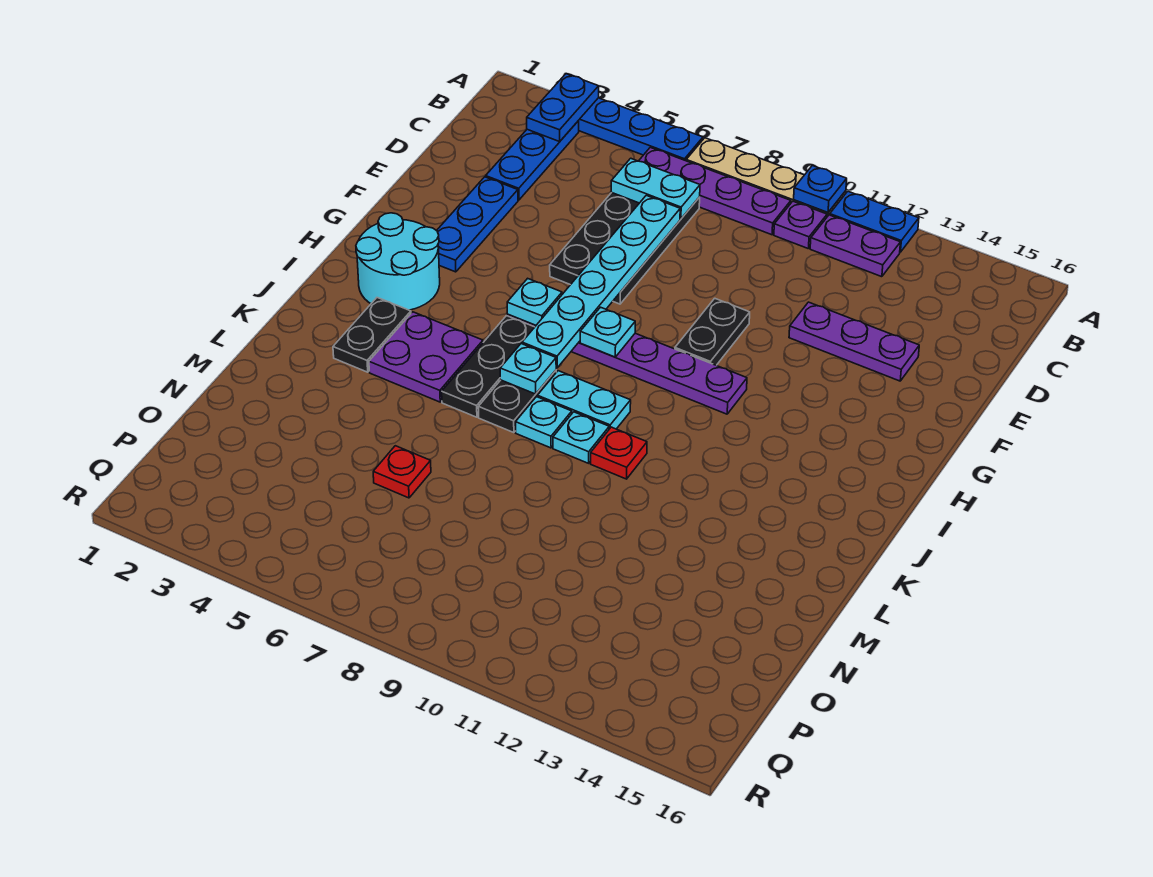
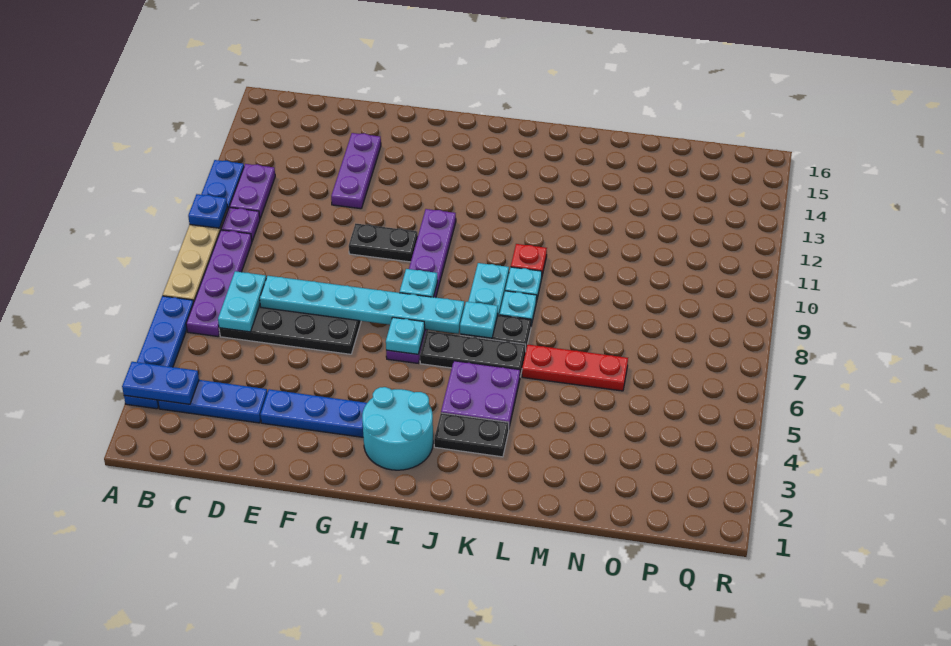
red plate N6 level 1 -> red plate L6:N6 level 1

